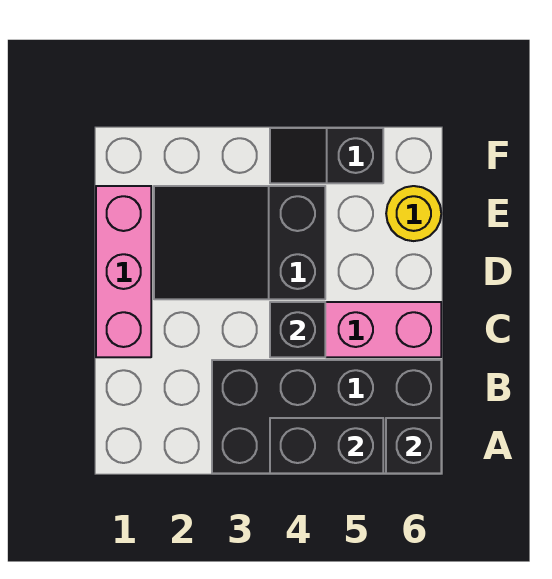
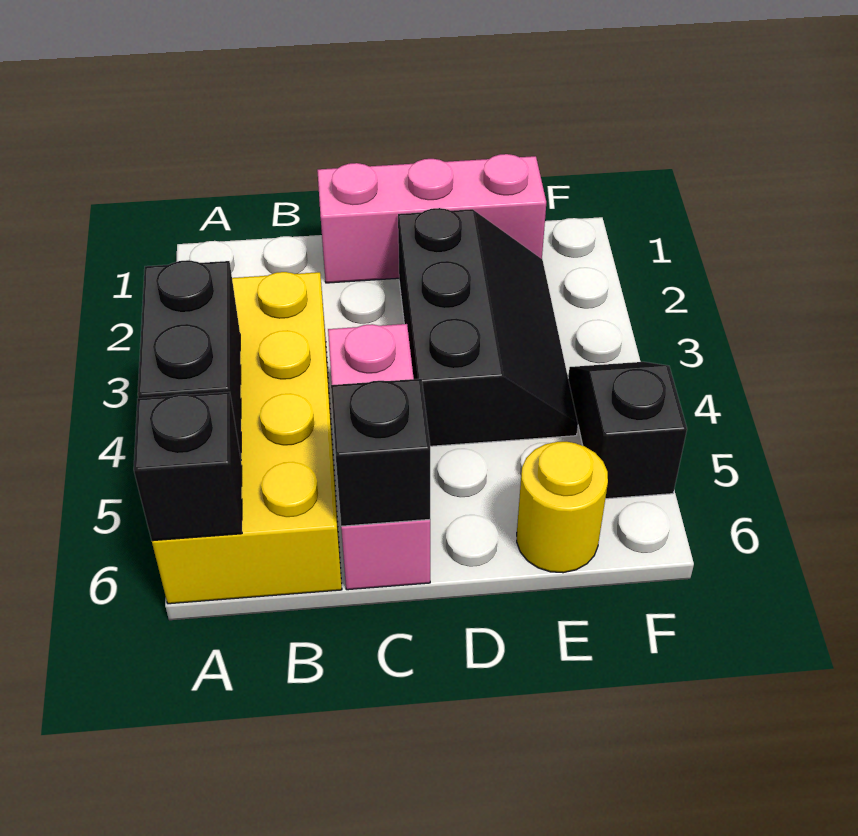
black brick A3:B6 level 1 -> yellow brick A3:B6 level 1
black brick C4 level 2 -> black brick C6 level 2
black slope D2:E4 level 1 top 4 -> black slope D2:E4 level 1 top D

